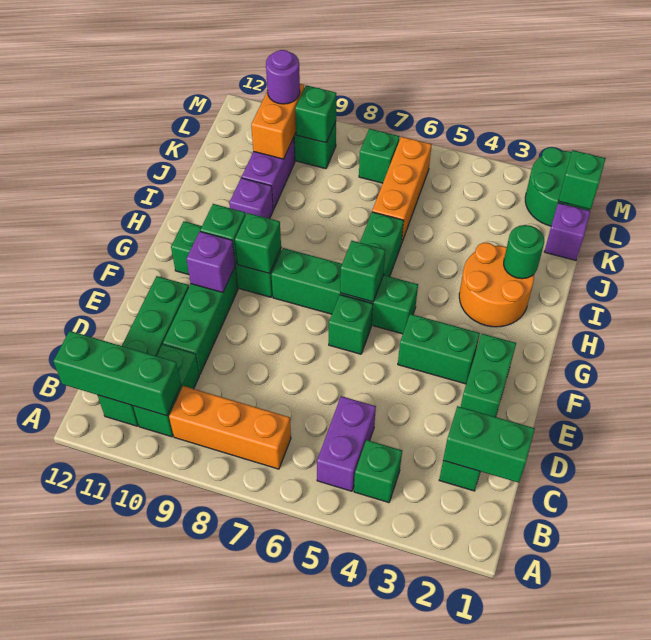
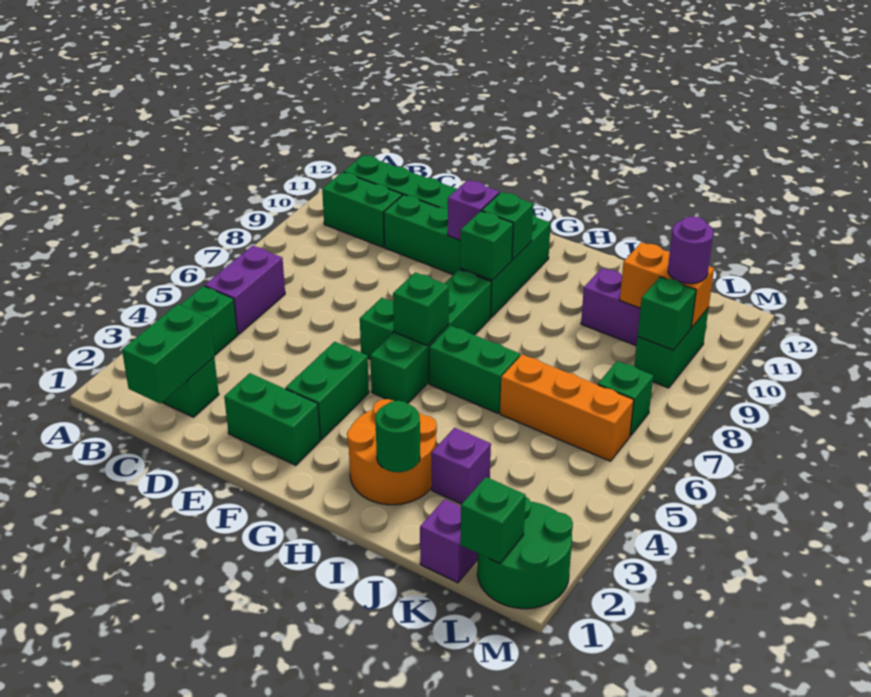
purple brick B5:C5 level 1 -> purple brick B5:B6 level 1
orange brick B7:B9 level 1 -> none
green brick B10:B12 level 2 -> none
purple brick I10 level 1 -> purple brick J3 level 1

